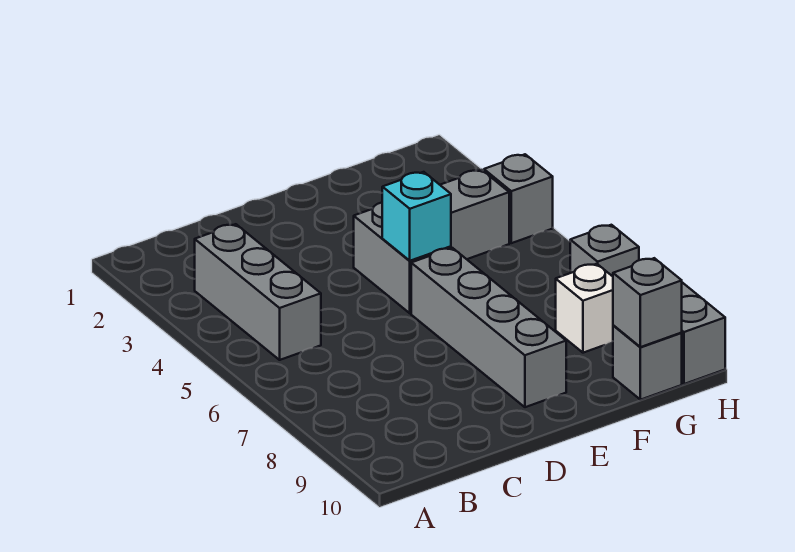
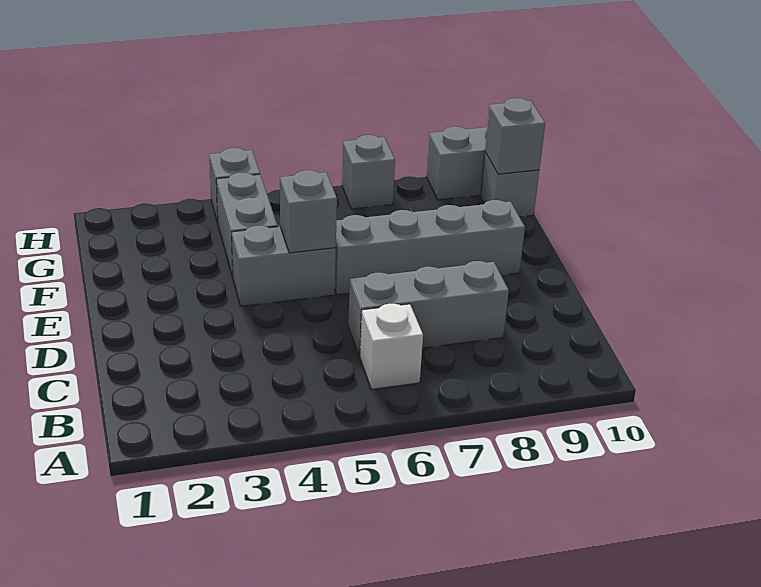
grey brick B3:B5 level 1 -> grey brick C6:C8 level 1
cyan brick E5 level 2 -> grey brick E5 level 2
white brick G8 level 1 -> white brick B6 level 1

